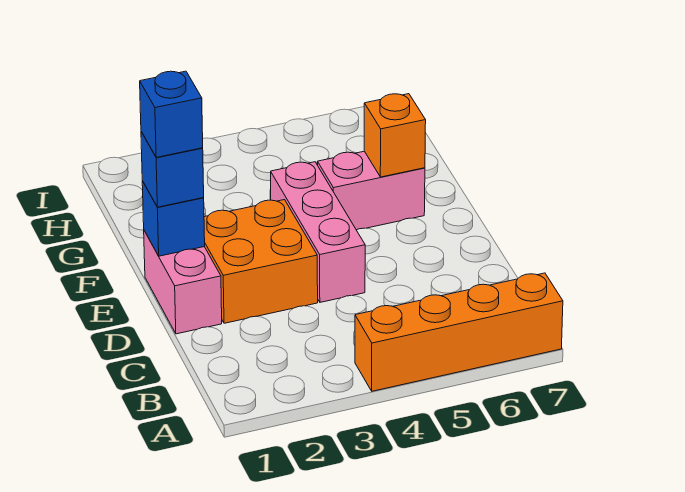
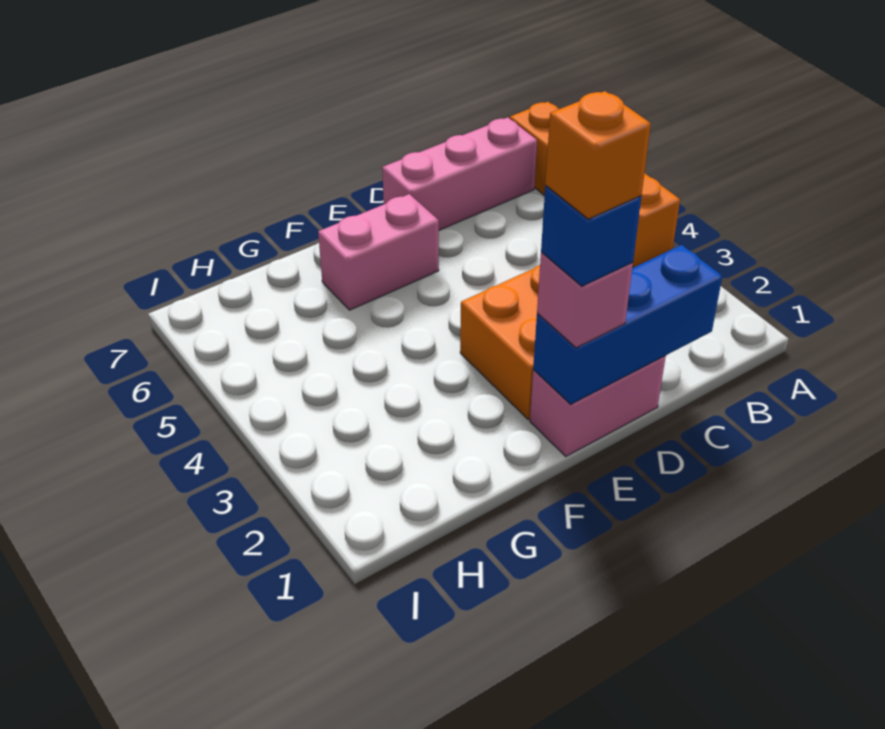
pink brick D4:F4 level 1 -> pink brick B7:D7 level 1
blue brick E1 level 2 -> blue brick C1:E1 level 2
blue brick E1 level 3 -> pink brick E1 level 3
pink brick F5:F6 level 1 -> pink brick E6:F6 level 1
orange brick F6 level 2 -> orange brick E1 level 5

